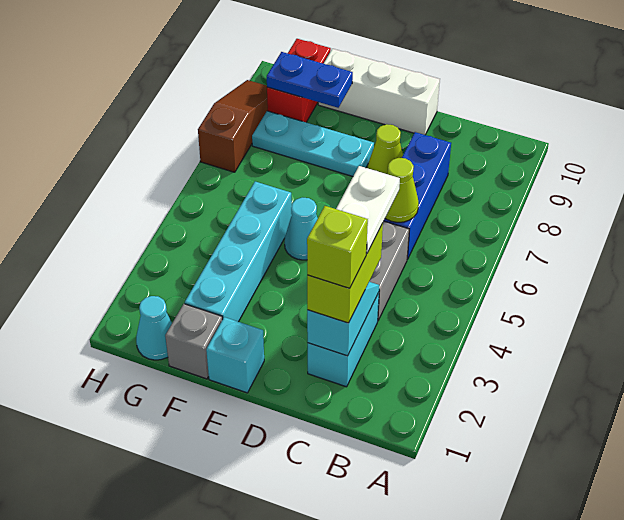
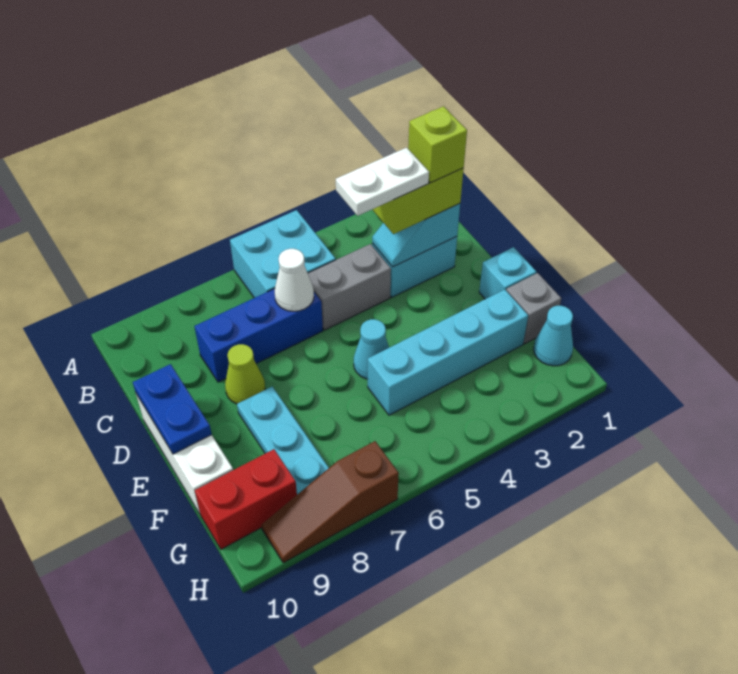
none -> cyan brick A5:B6 level 1
lime cone C6 level 2 -> white cone C6 level 2
blue plate F9:G9 level 2 -> blue plate D10:E10 level 2

